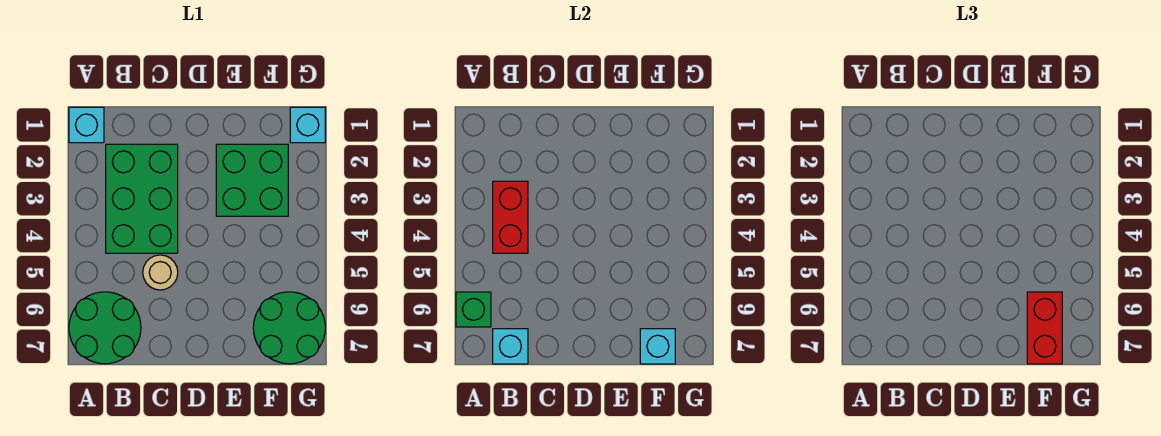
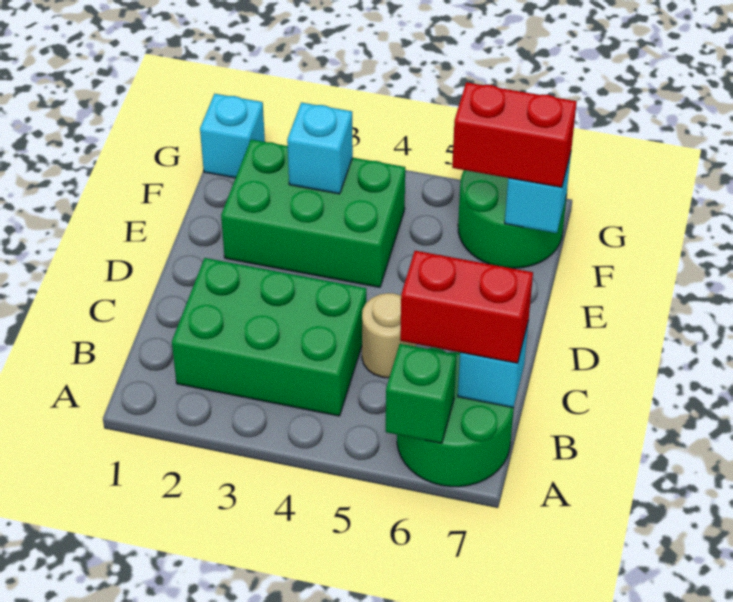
cyan brick A1 level 1 -> cyan brick F3 level 2
red brick B3:B4 level 2 -> red brick B6:B7 level 3
green brick E2:F3 level 1 -> green brick E2:F4 level 1

